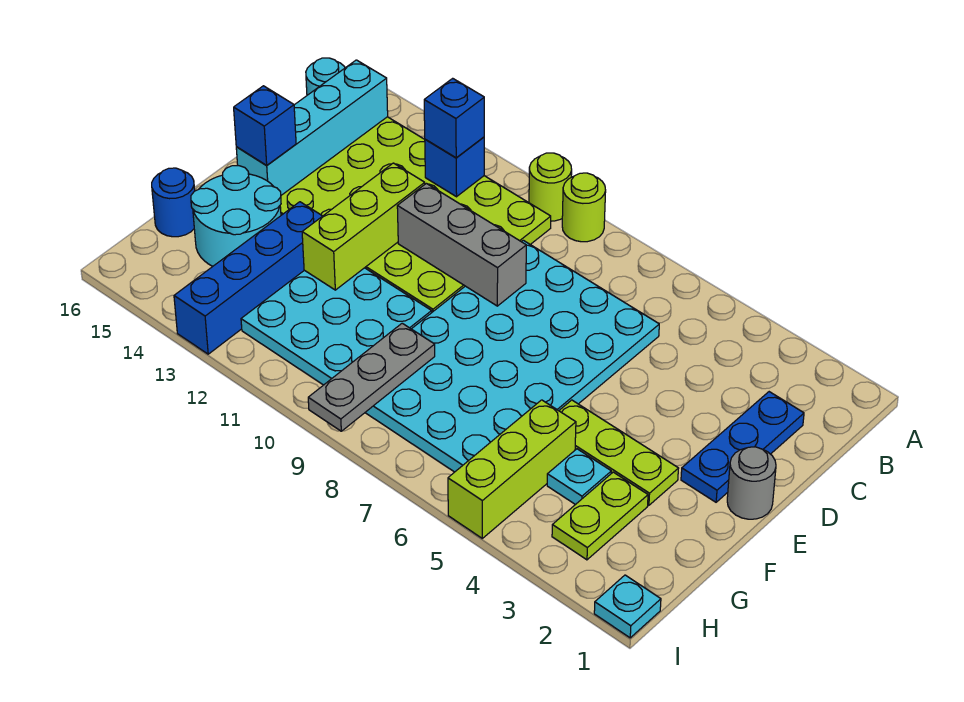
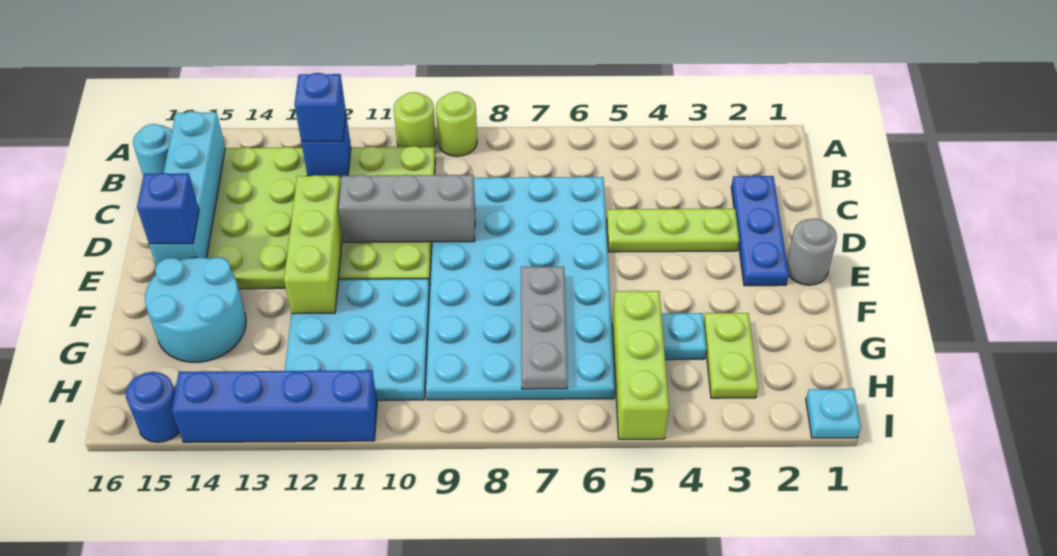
lime plate F3:F5 level 1 -> lime plate D3:D5 level 1
blue brick F13:I13 level 1 -> blue brick I11:I14 level 1
grey plate G9:I9 level 2 -> grey plate F7:H7 level 2
blue round brick G16 level 1 -> blue round brick I15 level 1

